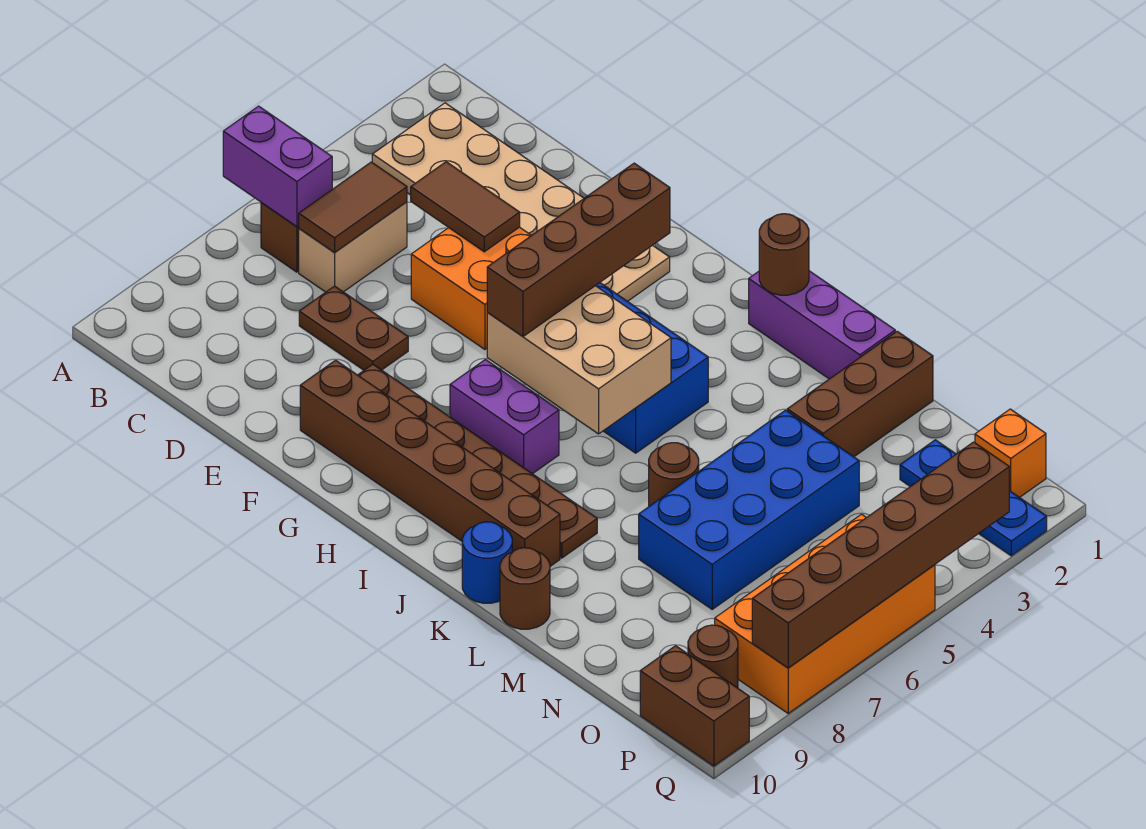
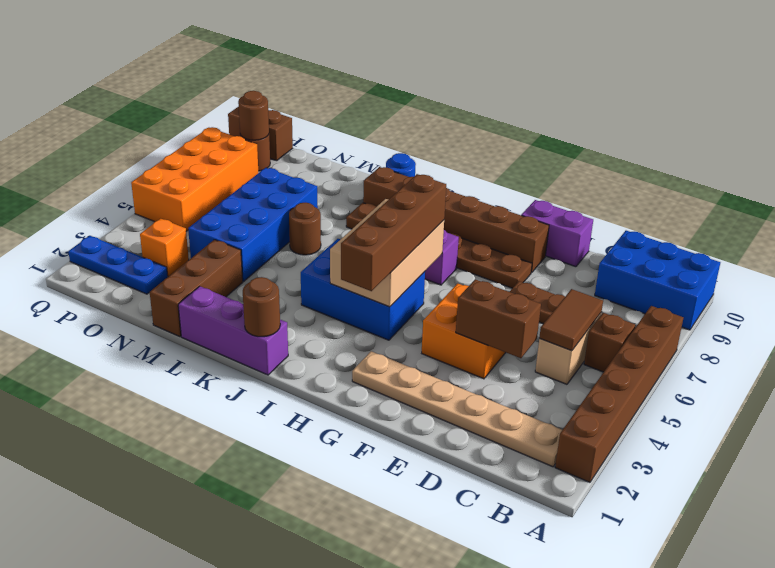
purple brick A6:B6 level 2 -> purple brick E10:F10 level 1
none -> blue brick A9:C10 level 1
tan plate B2:G3 level 1 -> tan plate B2:G2 level 1
brown tile D4:E4 level 2 -> brown brick D4:E4 level 2
tan brick H5:J6 level 2 -> tan brick H4:I6 level 2
brown round brick L10 level 1 -> brown round brick P9 level 2
orange brick P1 level 1 -> orange brick O3 level 1
brown brick Q3:Q8 level 2 -> brown brick A2:A7 level 1

